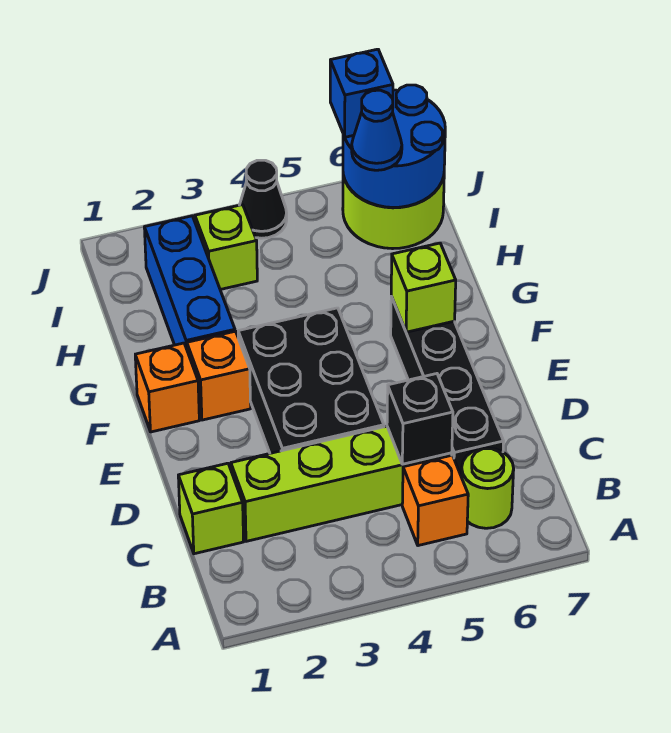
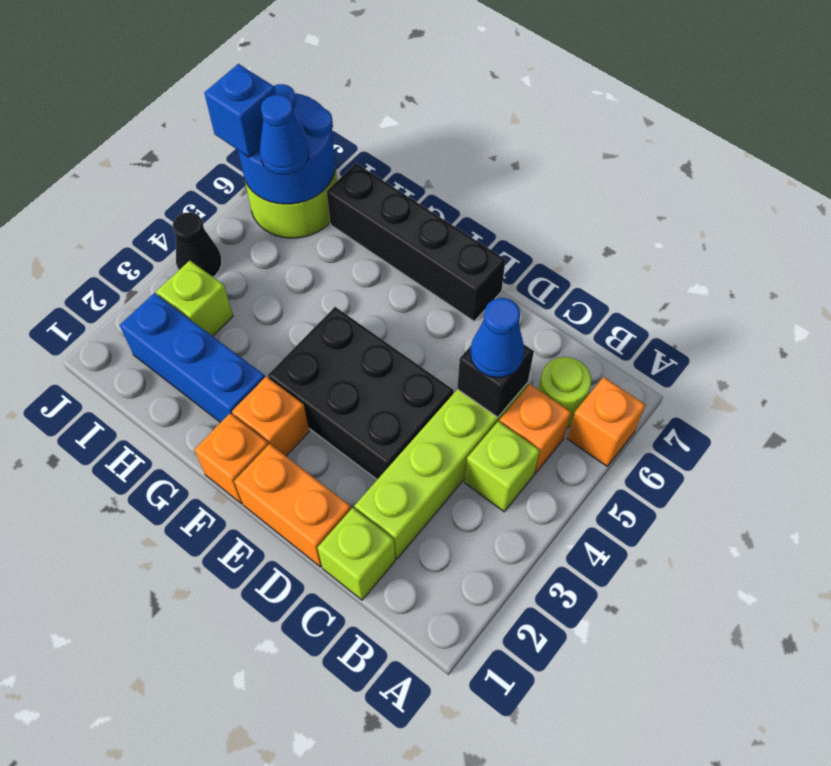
none -> orange brick A6 level 1
none -> blue cone C5 level 3
black brick C6:F6 level 1 -> black brick E7:H7 level 1
none -> orange brick D1:E1 level 1
lime brick F6 level 2 -> lime brick B4 level 1

